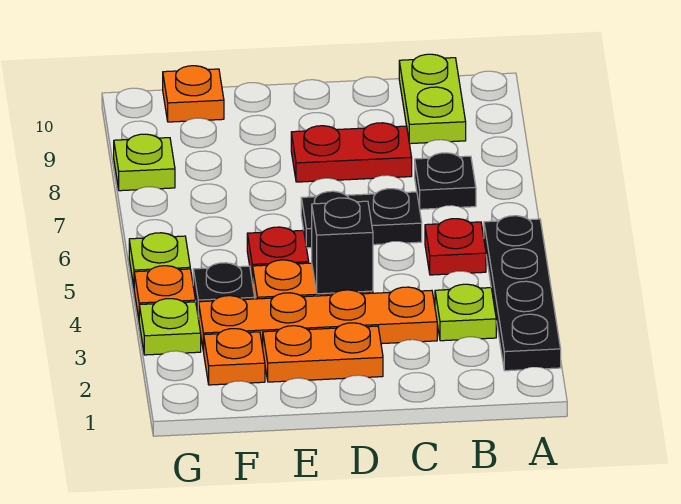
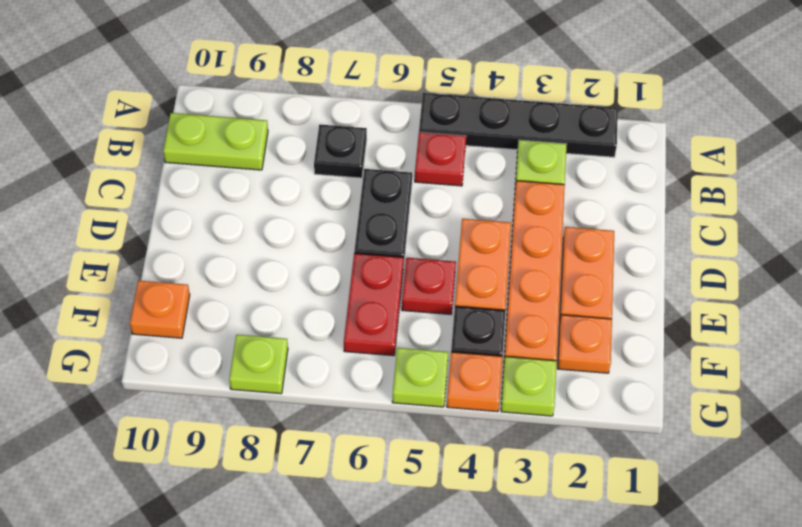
red plate C8:D8 level 1 -> red plate E6:F6 level 1
black brick D4 level 2 -> none

